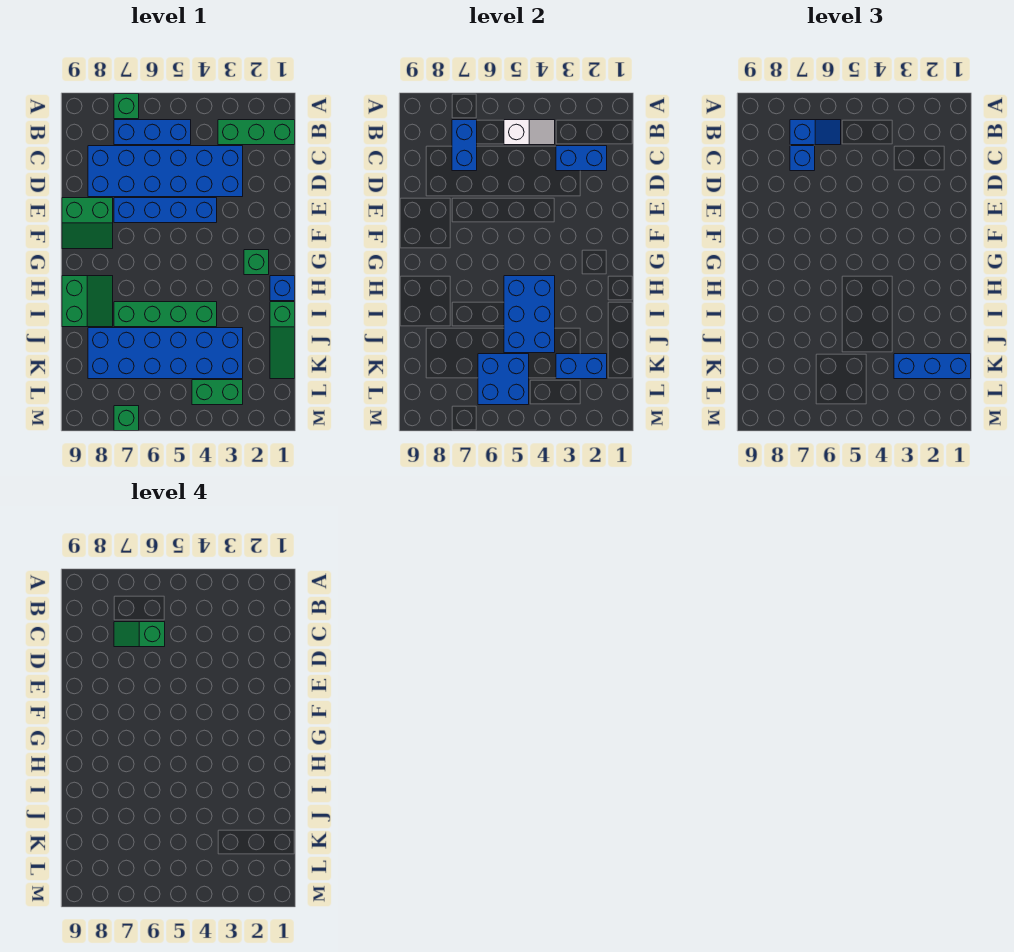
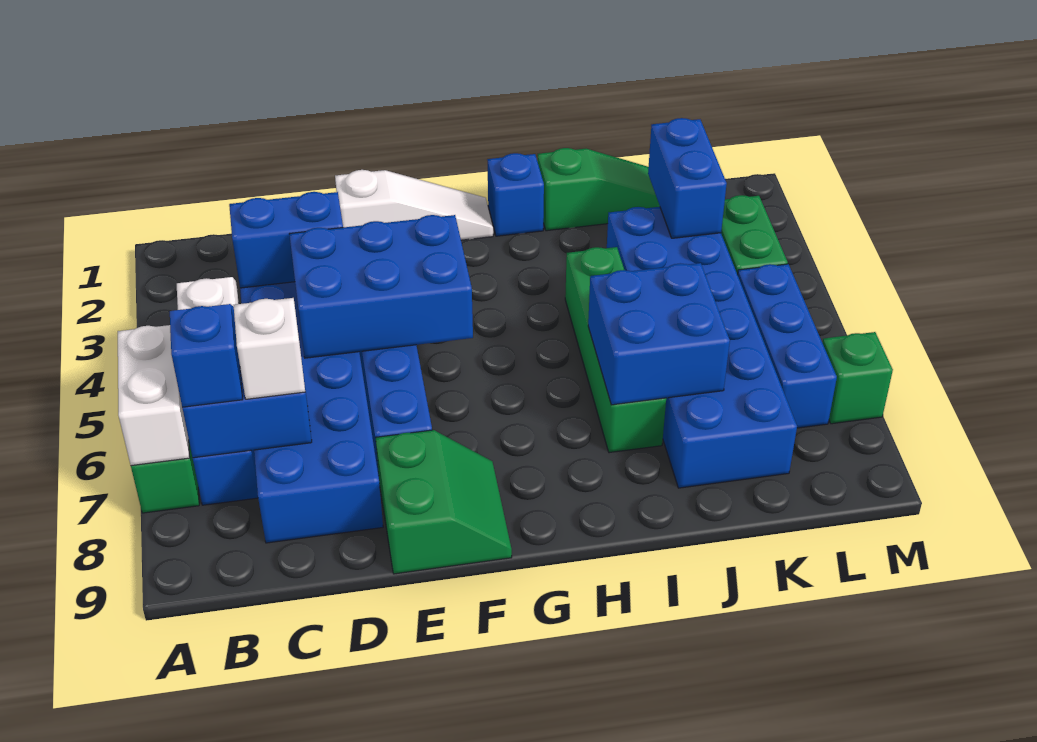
none -> white brick A6:A7 level 2
green brick B1:B3 level 1 -> none
blue brick C2:C3 level 2 -> blue brick C3:D3 level 2
green slope C6:C7 level 4 top 6 -> none
blue brick C7 level 3 -> white brick C7 level 3
none -> white slope E1:G1 level 1 top E
green brick G2 level 1 -> none
blue brick H4:J5 level 2 -> blue brick D4:F5 level 2
green slope H8:I9 level 1 top 9 -> none
blue brick K1:K3 level 3 -> blue brick L5:L7 level 1
blue brick K5:L6 level 2 -> blue brick I6:J7 level 2

